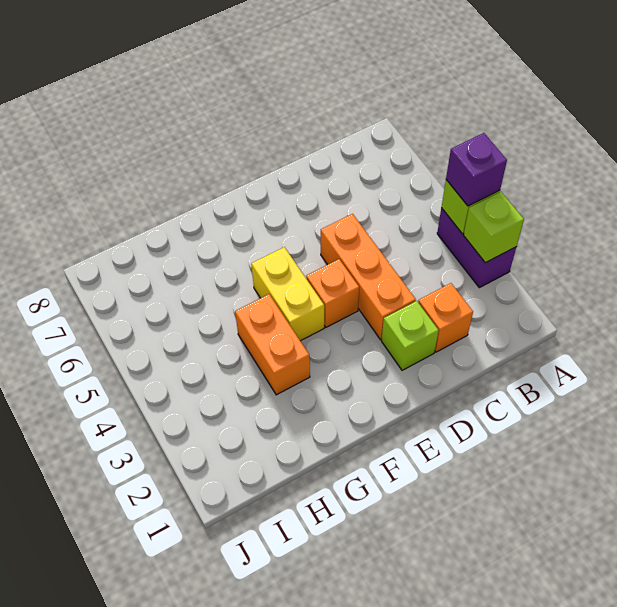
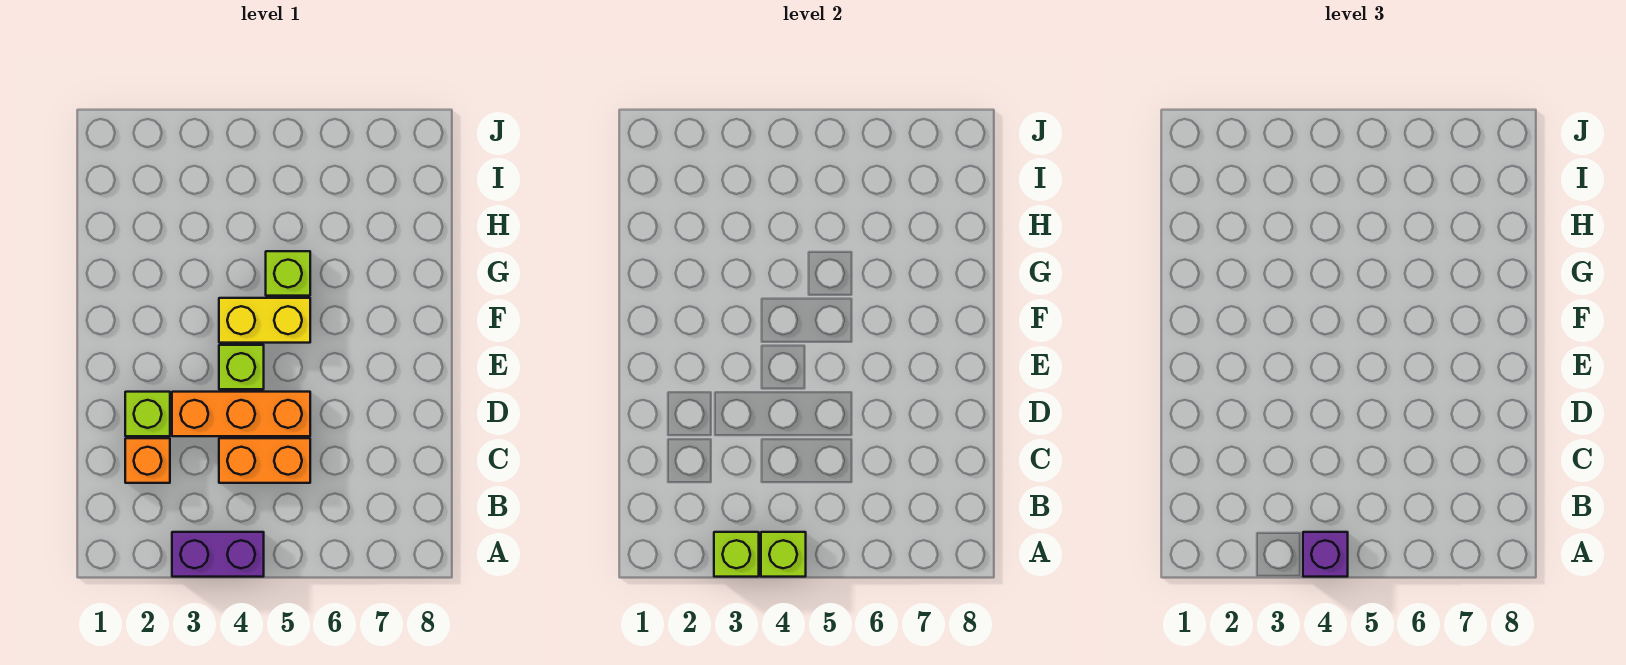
orange brick E4 level 1 -> lime brick E4 level 1
orange brick G3:G4 level 1 -> orange brick C4:C5 level 1
none -> lime brick G5 level 1

